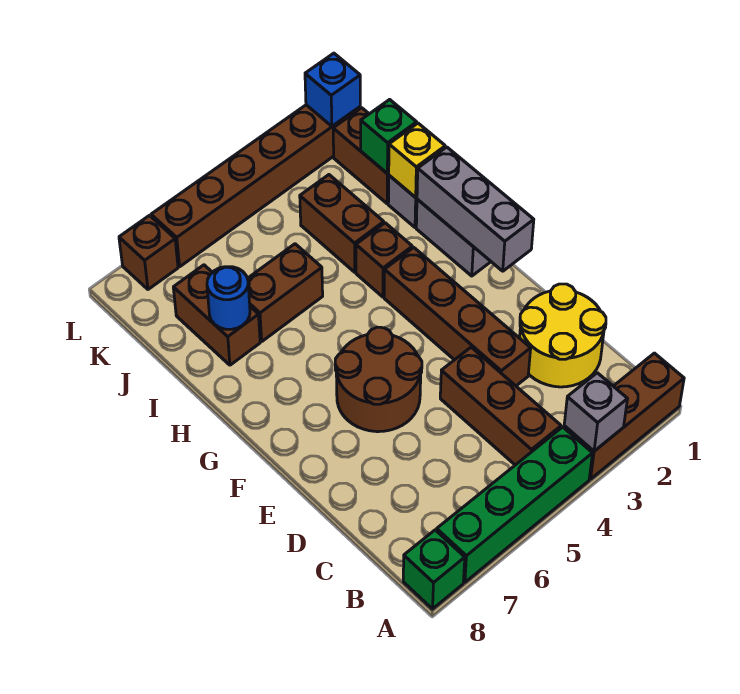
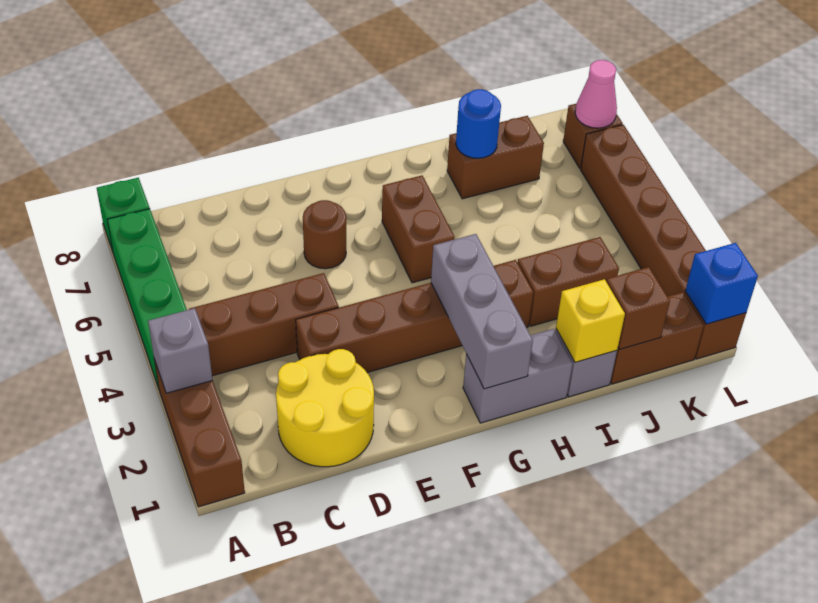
brown round brick E5:F6 level 1 -> brown round brick E6 level 1
grey brick F1:H1 level 2 -> grey brick G1:G3 level 2
brown brick I5:I6 level 1 -> brown brick G5:G6 level 1
green brick J1 level 2 -> brown brick J1 level 2
none -> pink cone L7 level 2

